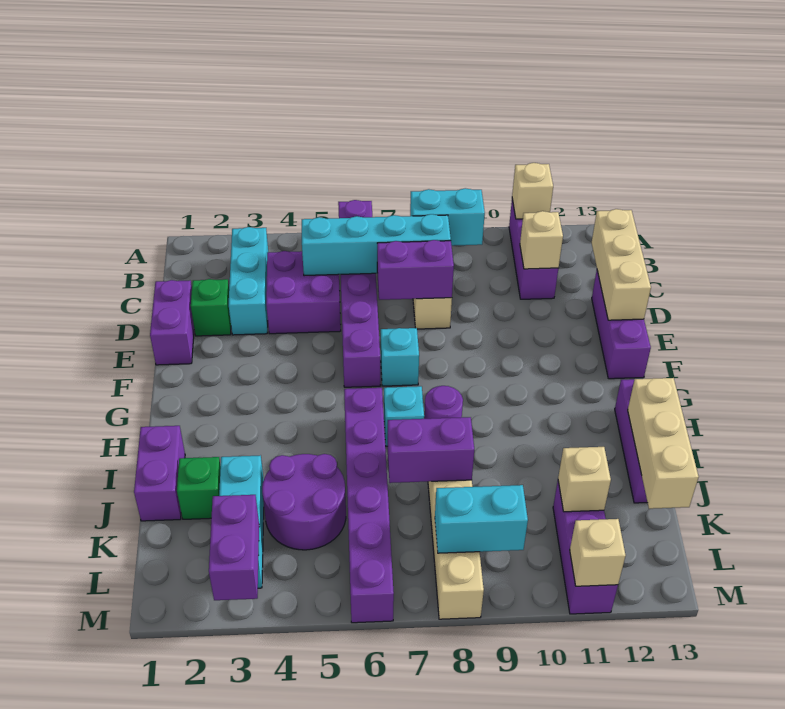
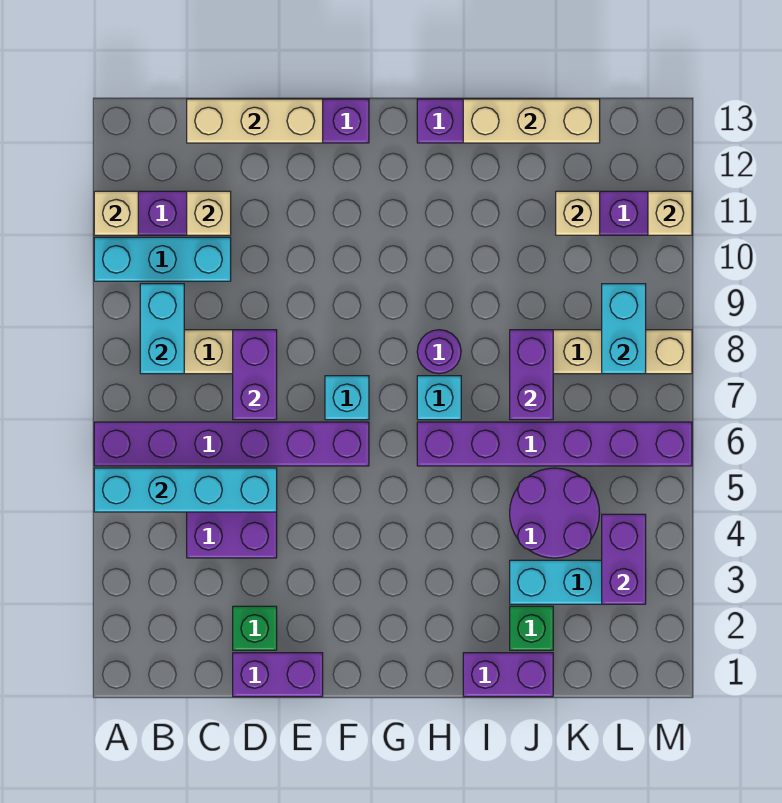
cyan brick B3:D3 level 1 -> cyan brick A10:C10 level 1
cyan brick C5:C8 level 2 -> cyan brick A5:D5 level 2
purple brick L3:M3 level 2 -> purple brick L3:L4 level 2

